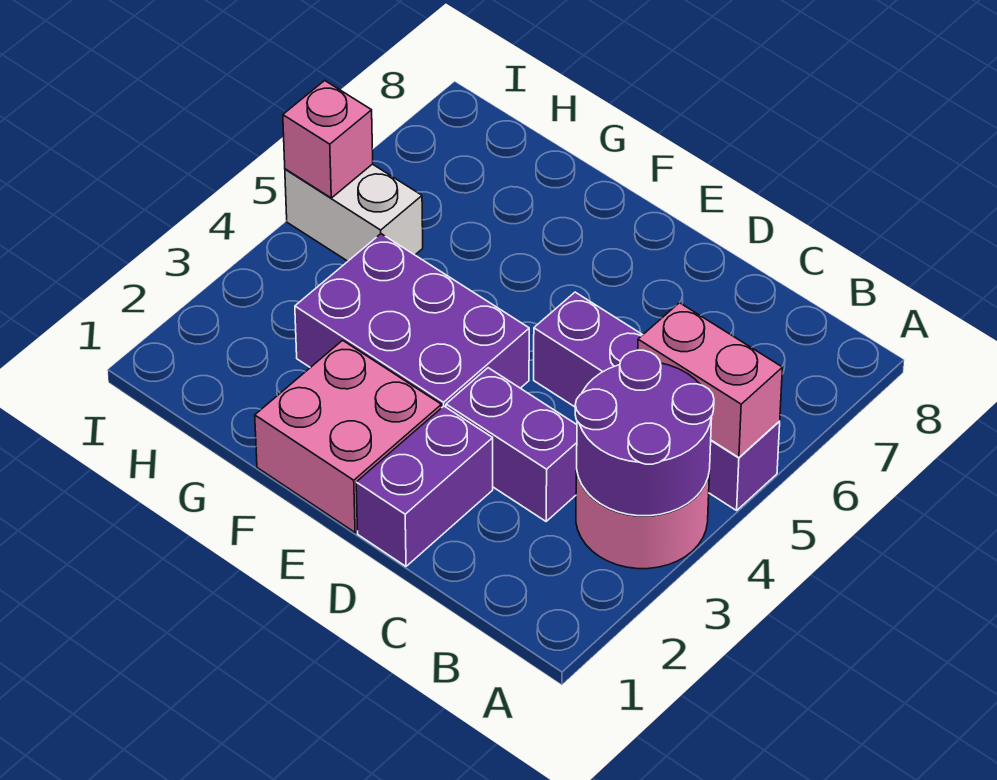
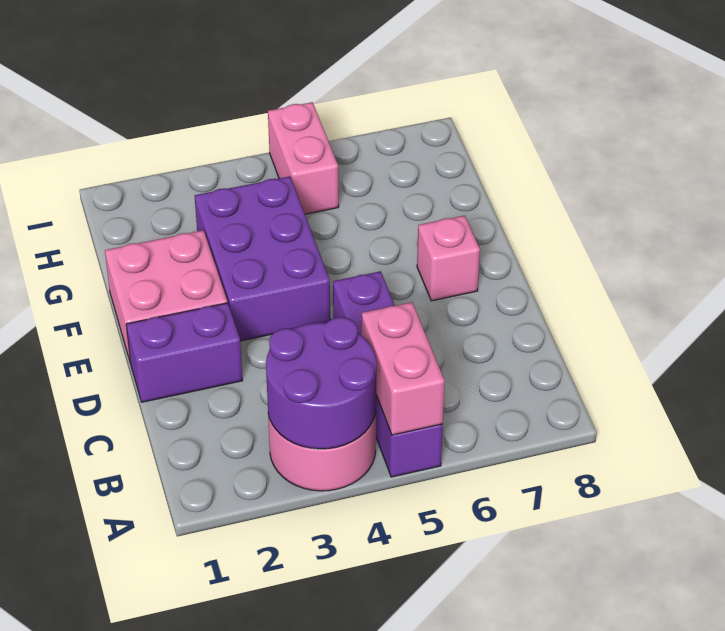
purple brick C3:D3 level 1 -> none
white brick H5:I5 level 1 -> pink brick H5:I5 level 1
pink brick I5 level 2 -> pink brick E7 level 1

